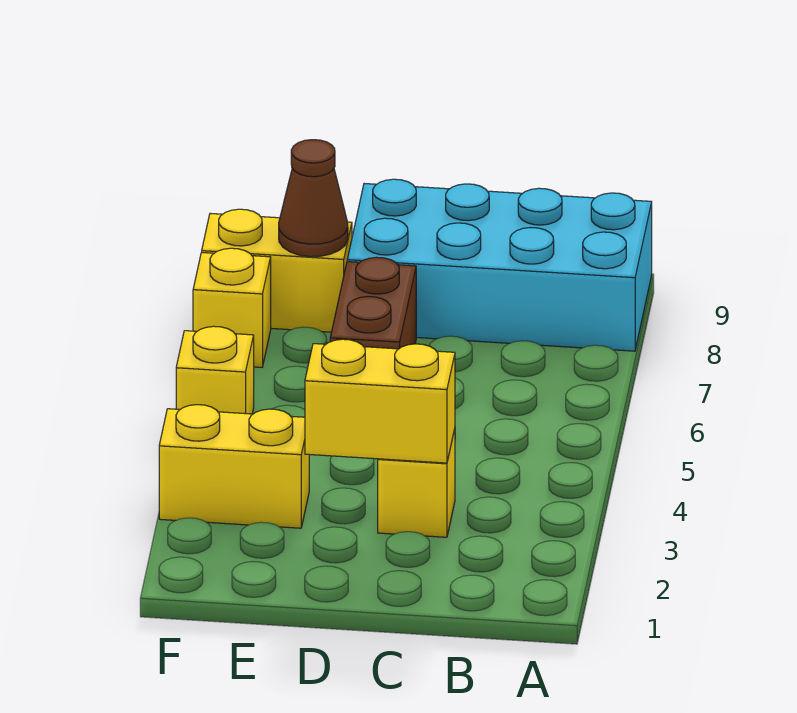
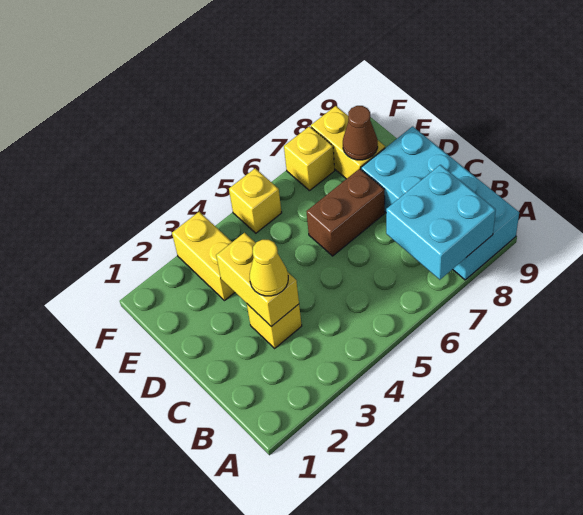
none -> cyan brick A7:B8 level 2
none -> yellow cone C3 level 3

